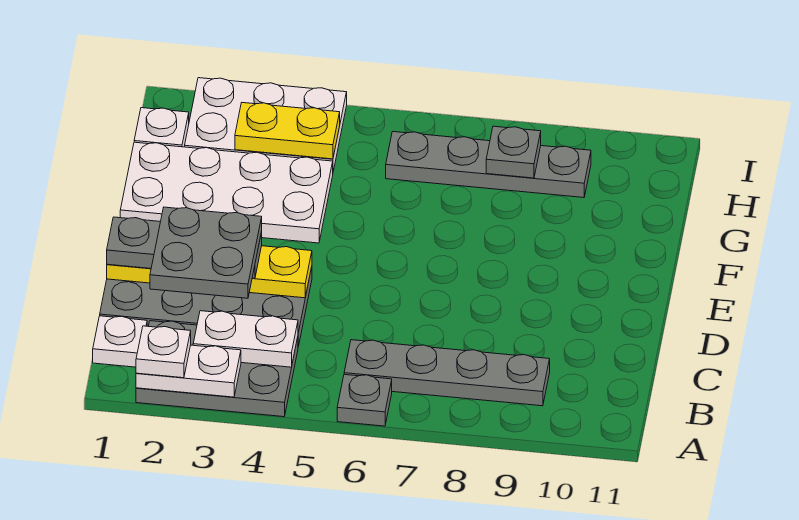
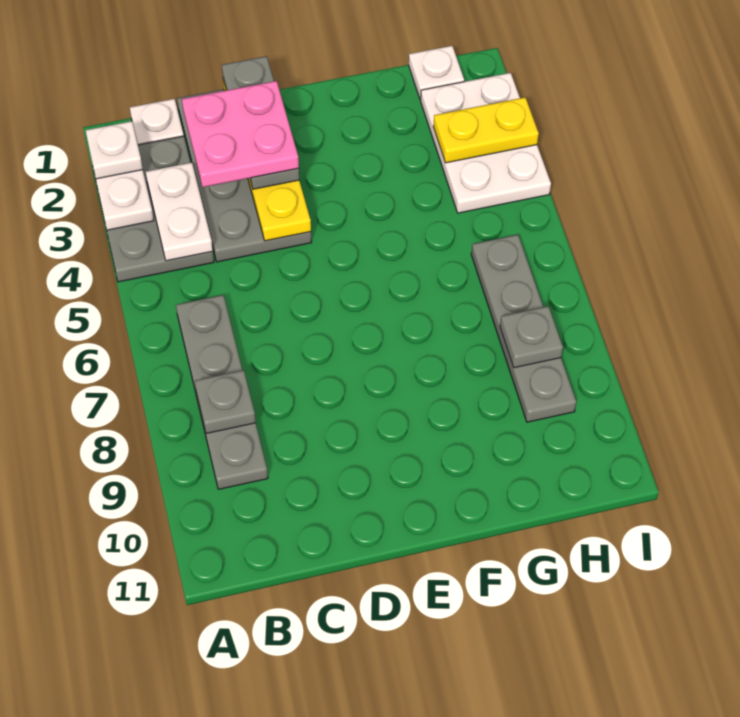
grey plate A6 level 1 -> grey plate B8 level 2
grey plate C2:D3 level 4 -> pink plate C2:D3 level 4
white plate F1:G4 level 1 -> none
yellow plate H3:H4 level 2 -> yellow plate H3:I3 level 2

